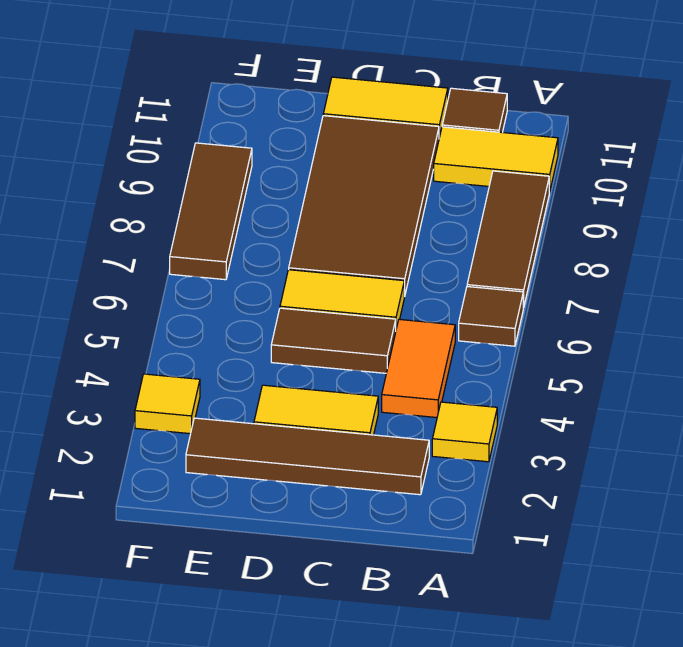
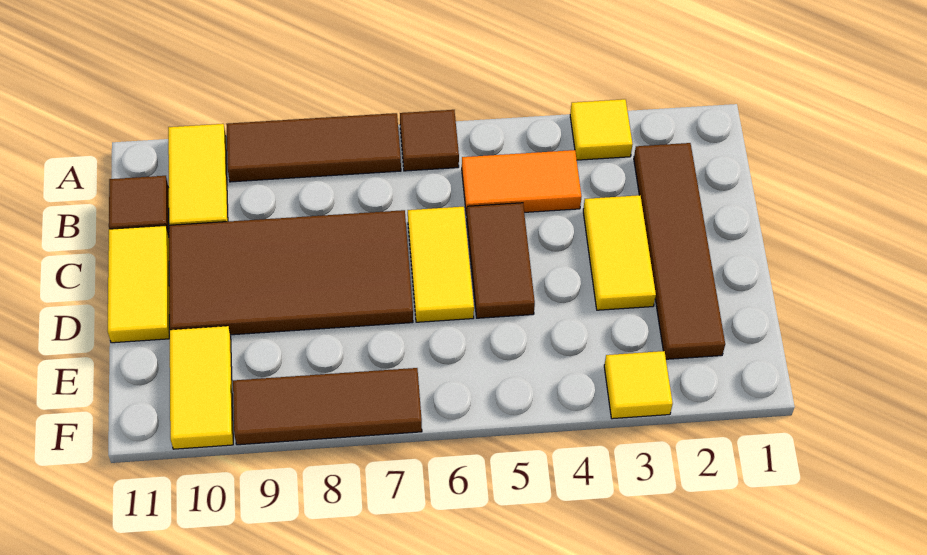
none -> yellow tile E10:F10 level 1

